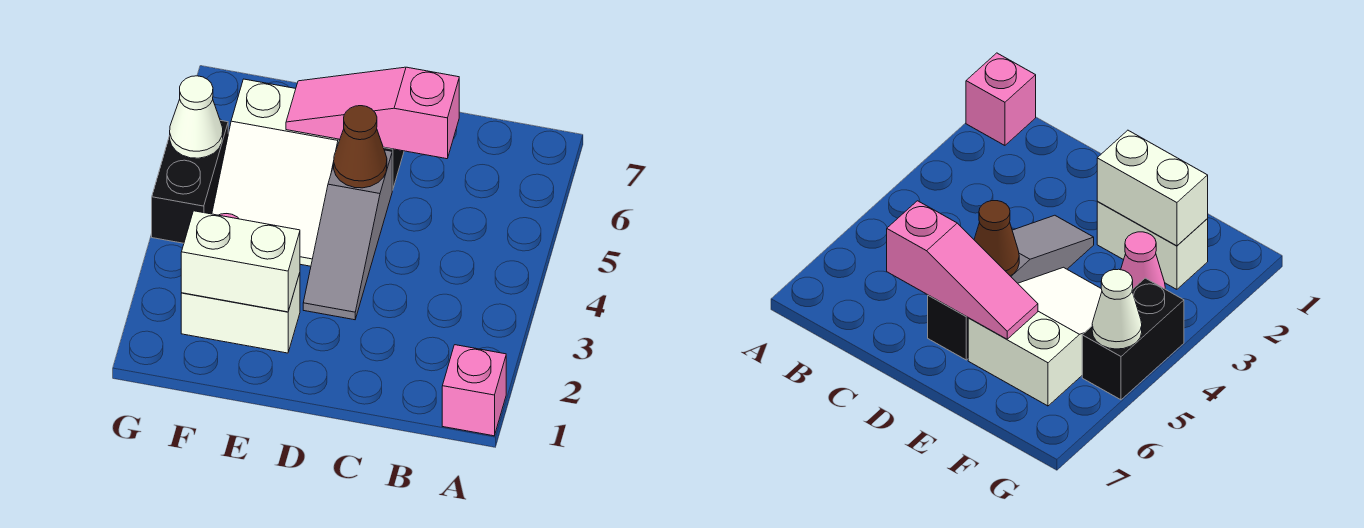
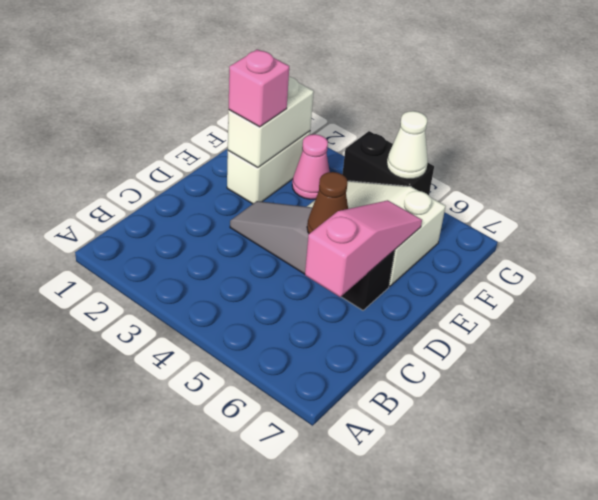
pink brick A1 level 1 -> pink brick E2 level 3

